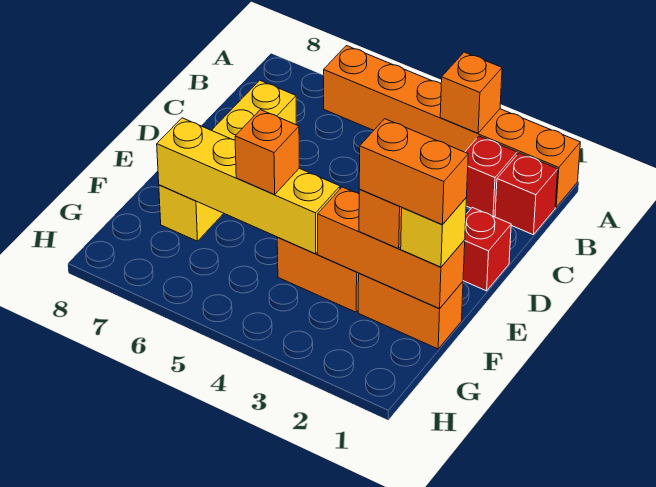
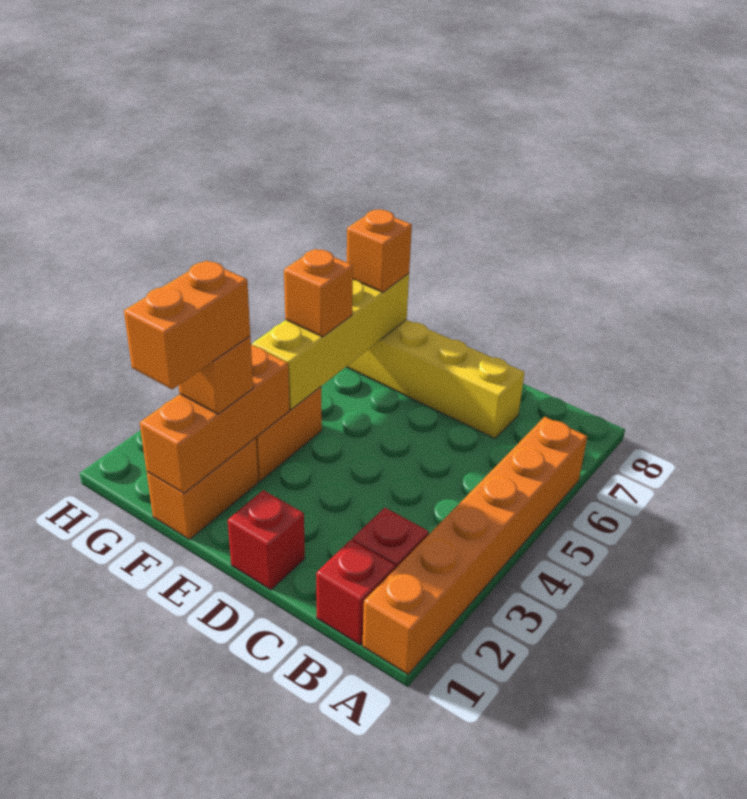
orange brick A3 level 2 -> orange brick F7 level 3
yellow brick F1 level 3 -> none

